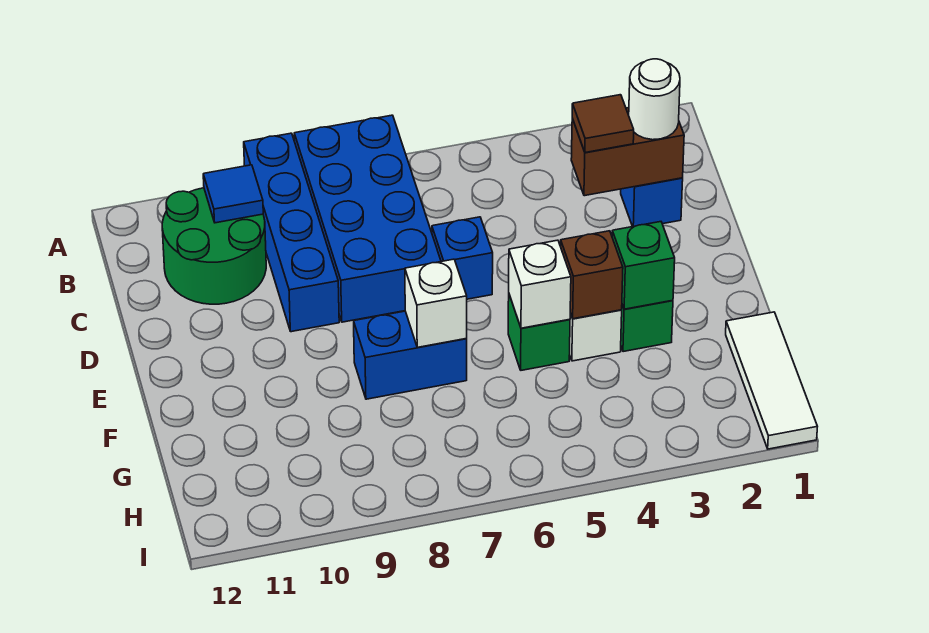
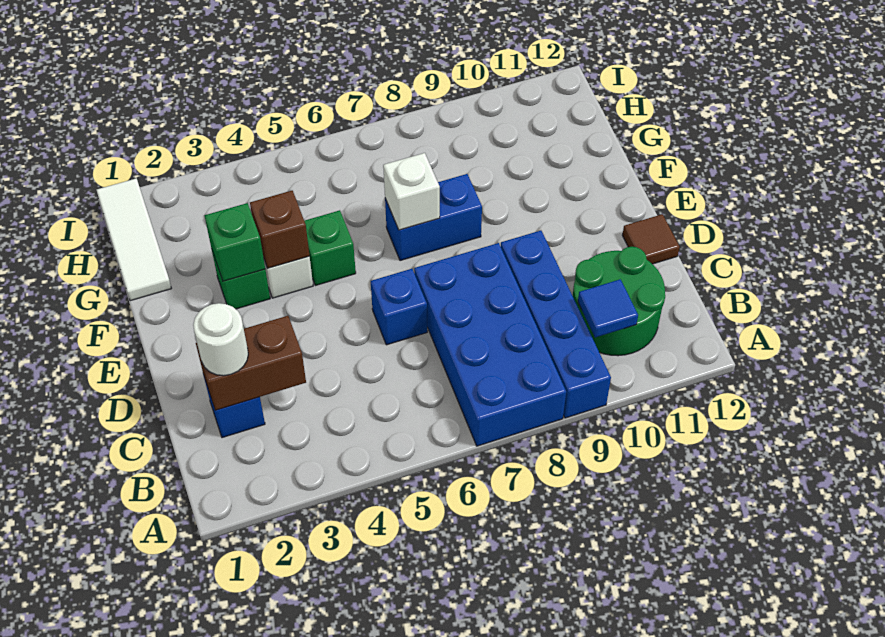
brown tile C3 level 3 -> brown tile D12 level 1
white brick F5 level 2 -> none

